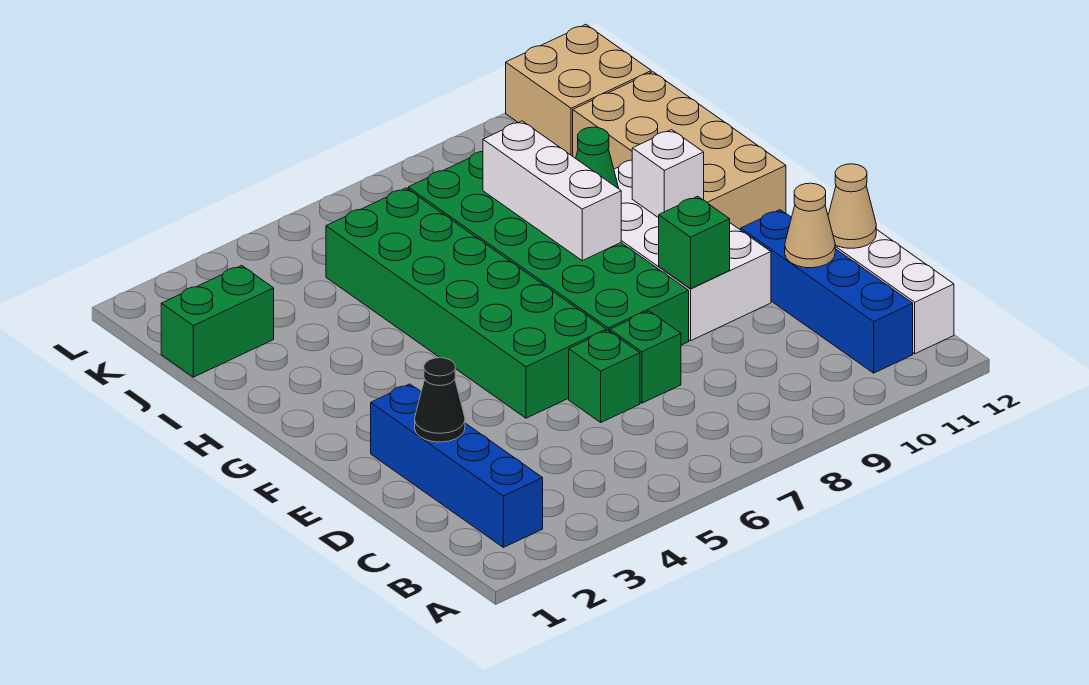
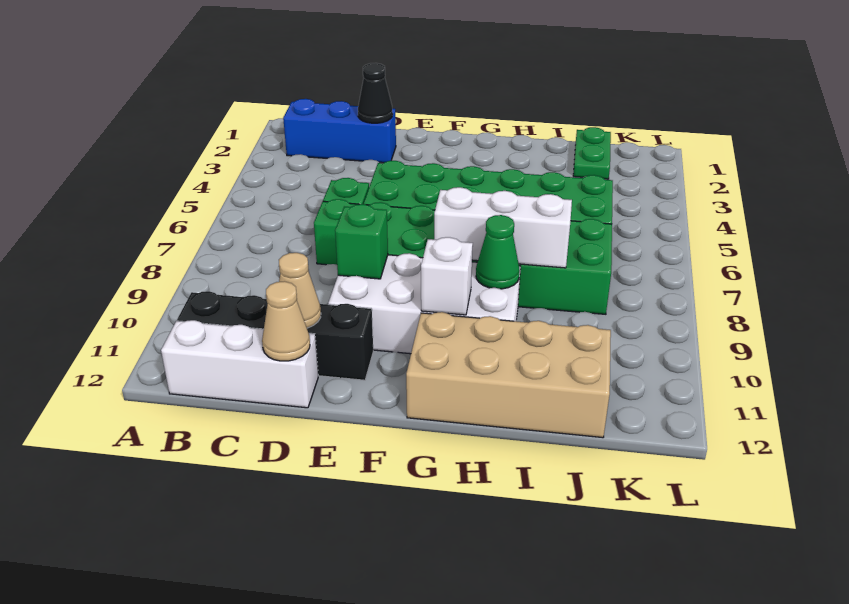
blue brick B2:E2 level 1 -> blue brick B2:D2 level 1
blue brick B11:E11 level 1 -> black brick B11:E11 level 1
green brick J1:J2 level 1 -> green plate J1:J2 level 1
tan brick K11:L12 level 1 -> none

